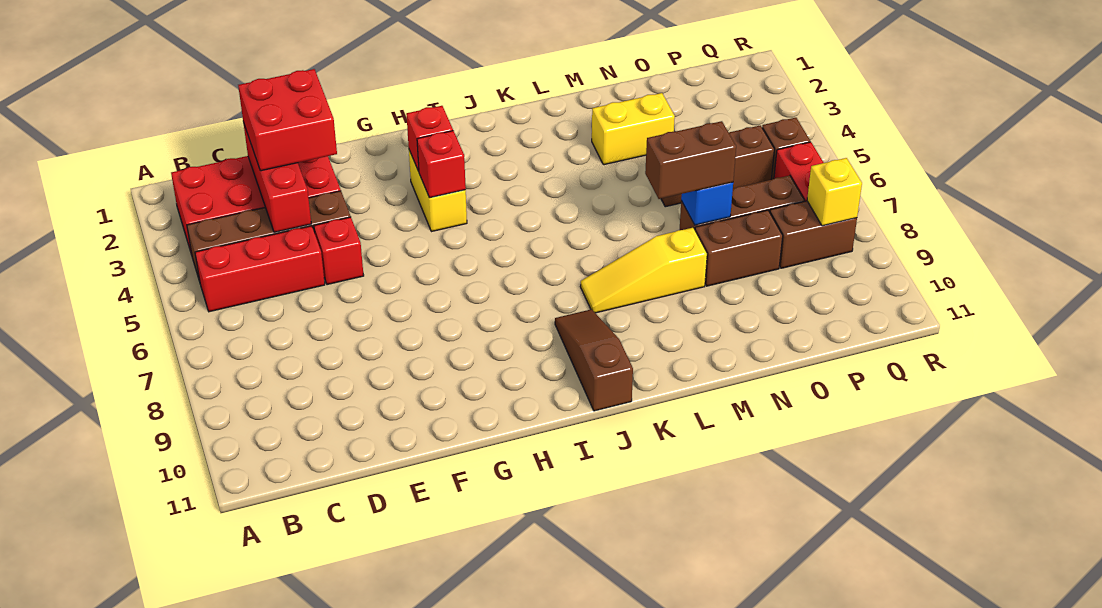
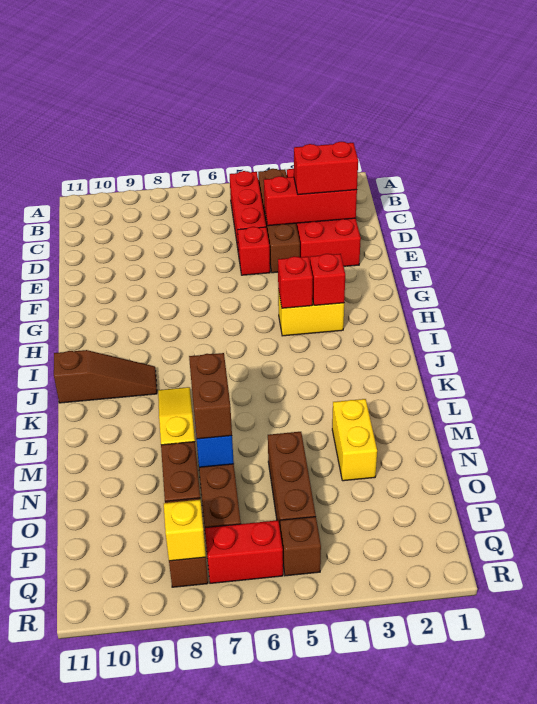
red brick D2:E3 level 3 -> red brick D2:D3 level 3

